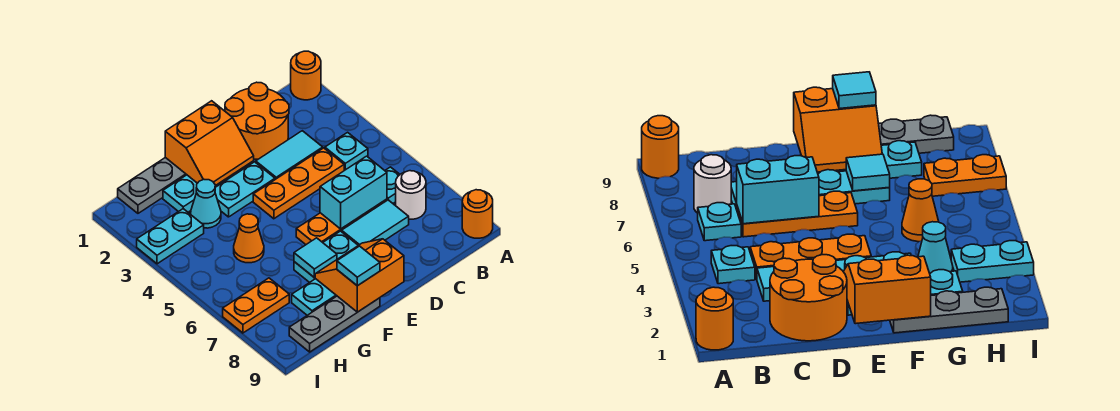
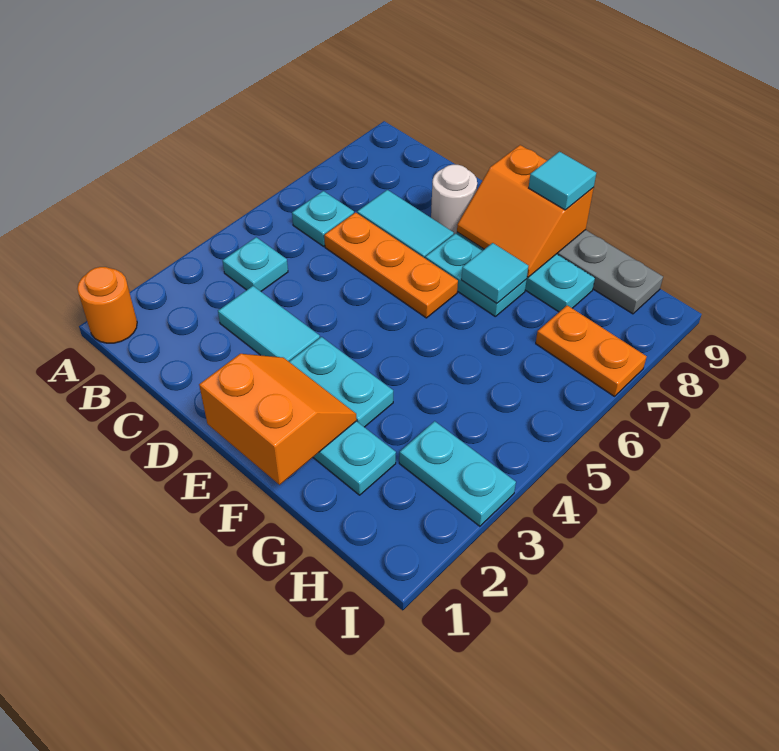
orange round brick A9 level 1 -> none
white round brick B7 level 1 -> white round brick D8 level 1
orange round brick C1:D2 level 1 -> none
orange plate C4:E4 level 1 -> none
cyan brick C6:D6 level 2 -> none
grey plate F1:H1 level 1 -> none
cyan cone G3 level 1 -> none
orange cone G5 level 1 -> none

